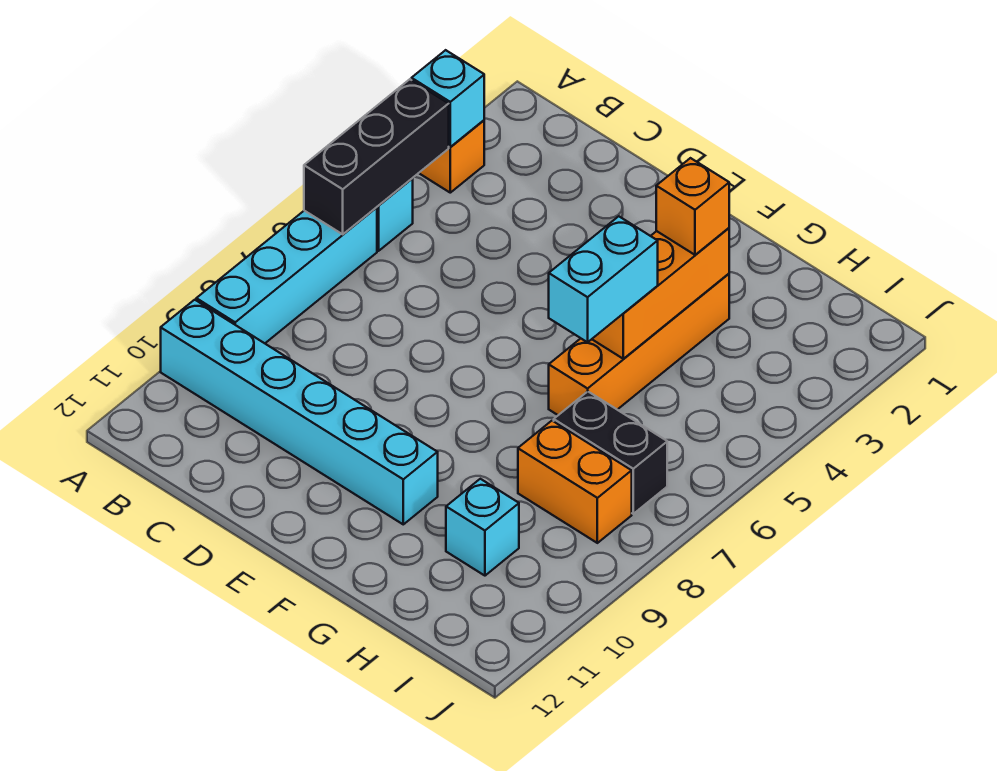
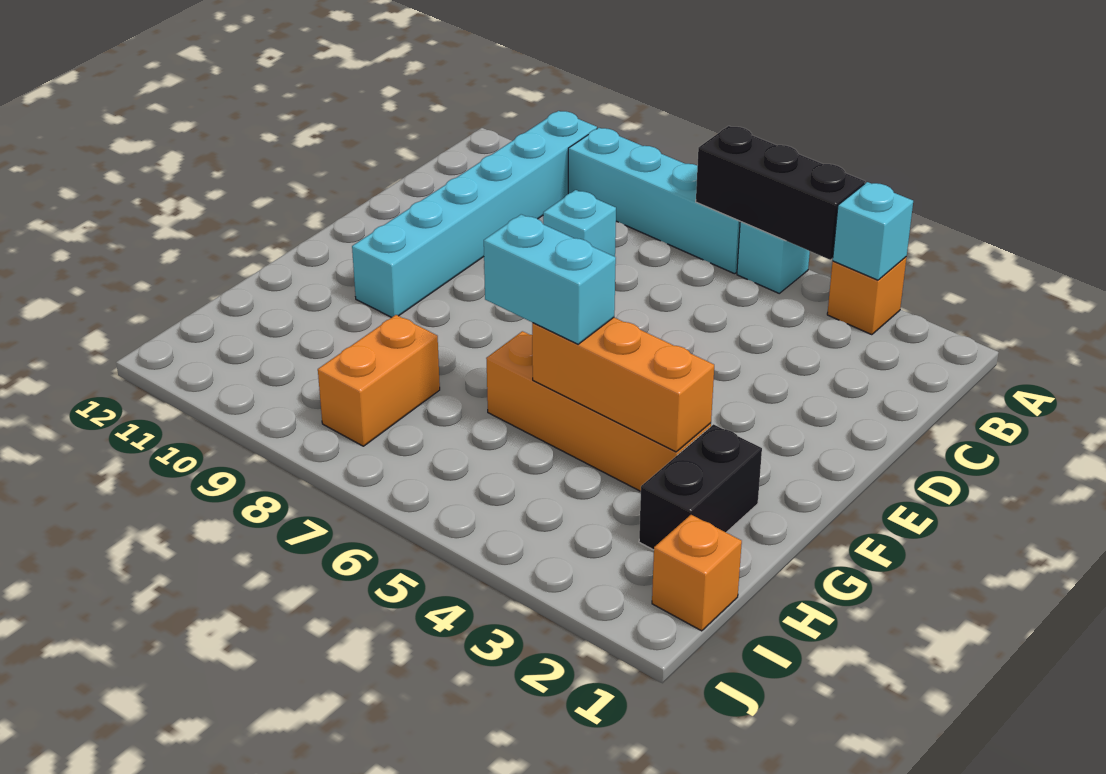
orange brick G3 level 3 -> orange brick I1 level 1
black brick H7:I7 level 1 -> black brick G2:H2 level 1
cyan brick H10 level 1 -> cyan brick C8 level 1

